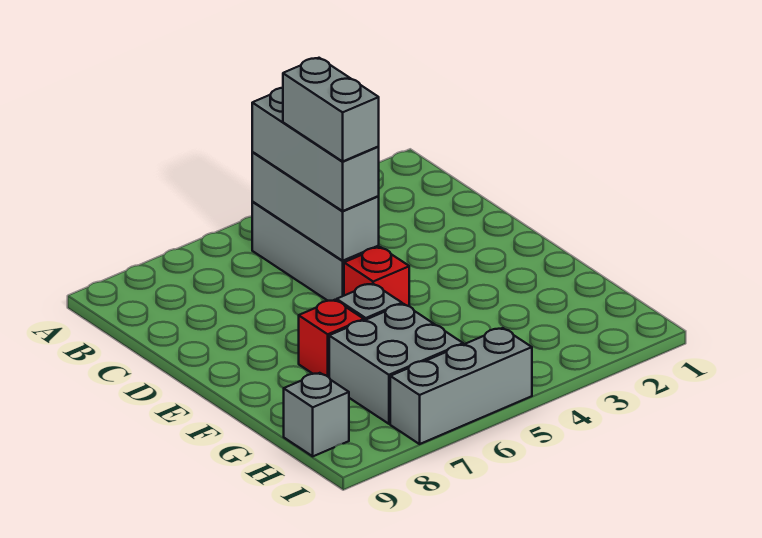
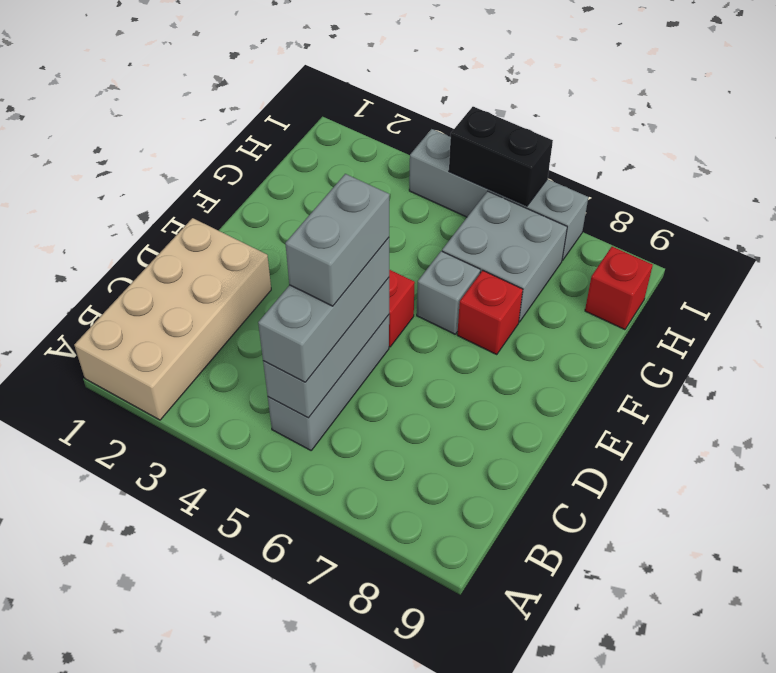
none -> tan brick A1:D2 level 1
grey brick H9 level 1 -> red brick H9 level 1
grey brick I5:I7 level 1 -> grey brick I4:I7 level 1
none -> black brick I5:I6 level 2

